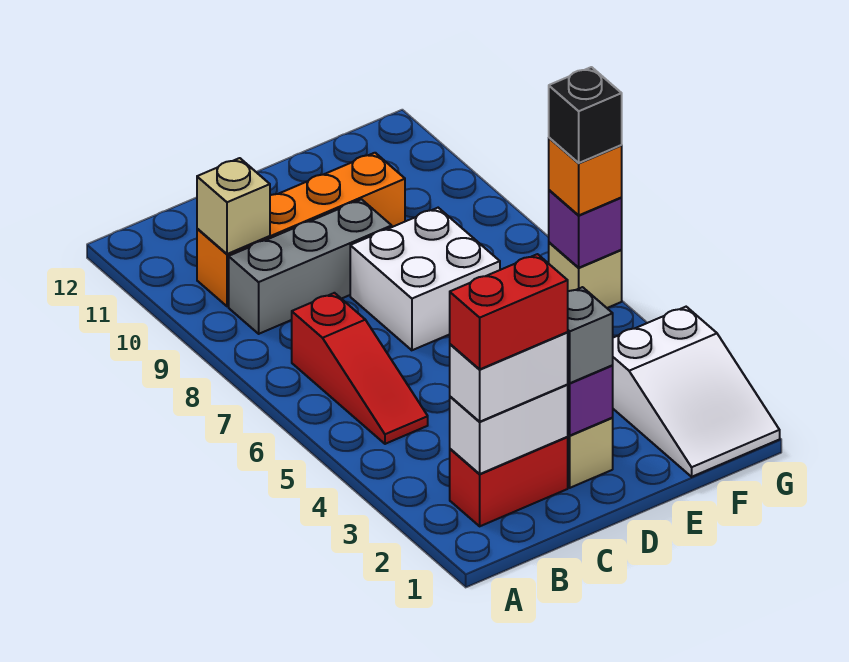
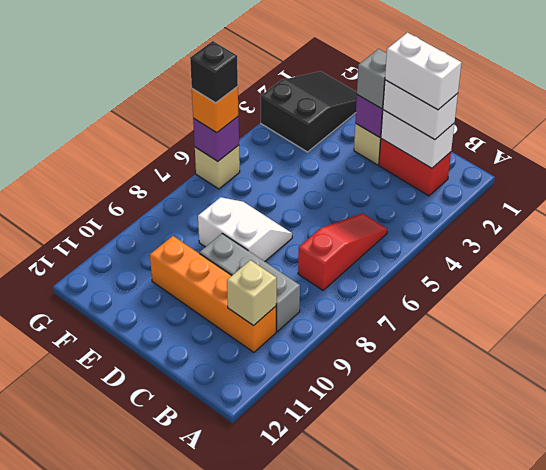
red brick B2:C2 level 4 -> white brick B2:C2 level 4
white brick D7:E8 level 1 -> white slope D7:E8 level 1 top 8
white slope F1:G3 level 1 top 3 -> black slope F1:G3 level 1 top 3

